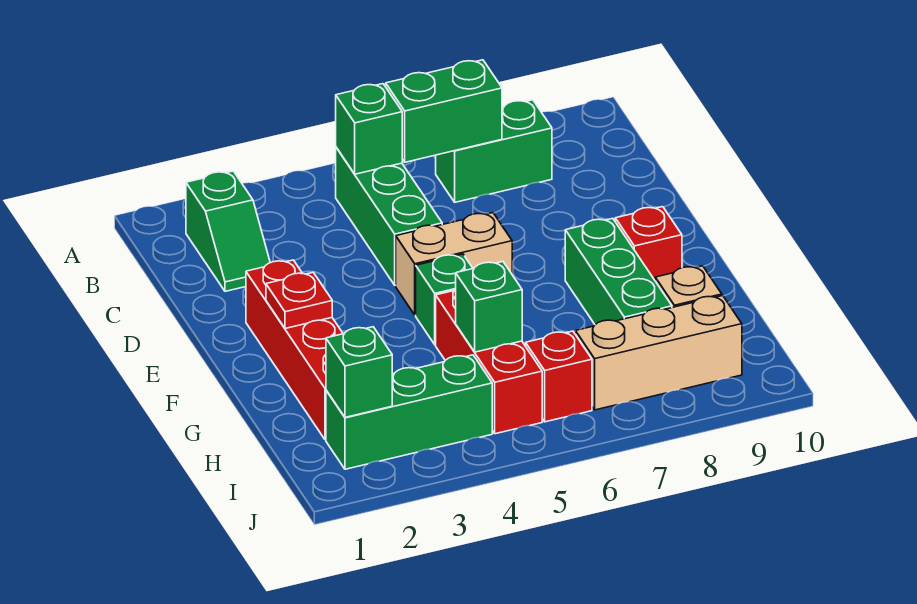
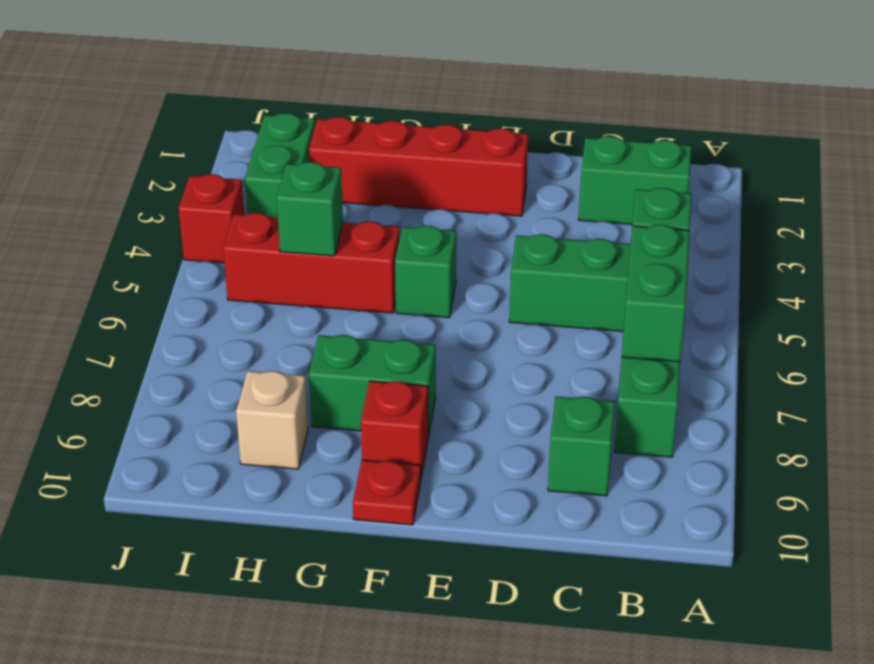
green slope B2:C2 level 1 top B -> green brick B2:C2 level 1
tan brick E5:E6 level 1 -> none
red plate F2 level 2 -> red plate F10 level 1
green brick F8:H8 level 1 -> green brick F8:G8 level 1
green brick I2:I4 level 1 -> green brick I2:I3 level 1
green brick I2 level 2 -> green brick C9 level 1
red brick I6 level 1 -> red brick J4 level 1
tan brick I7:I9 level 1 -> none

